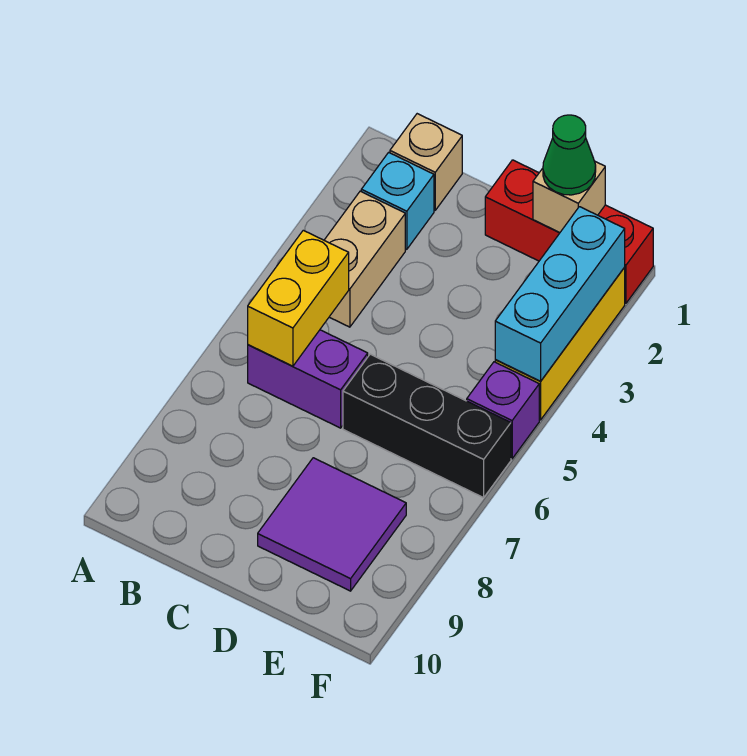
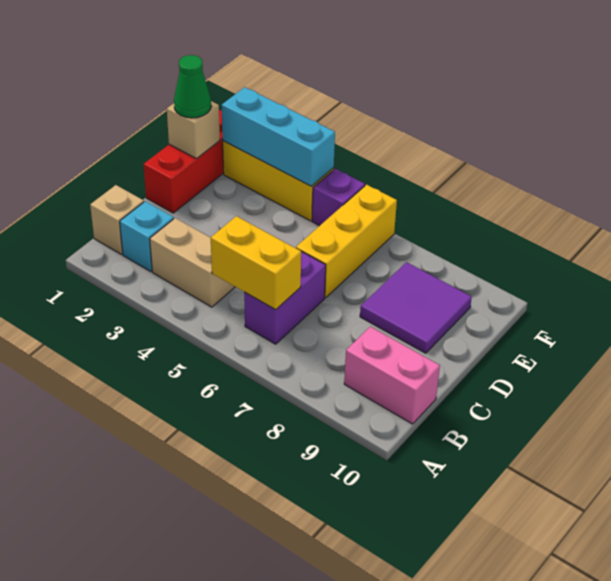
none -> pink brick B9:B10 level 1
black brick D6:F6 level 1 -> yellow brick D6:F6 level 1

